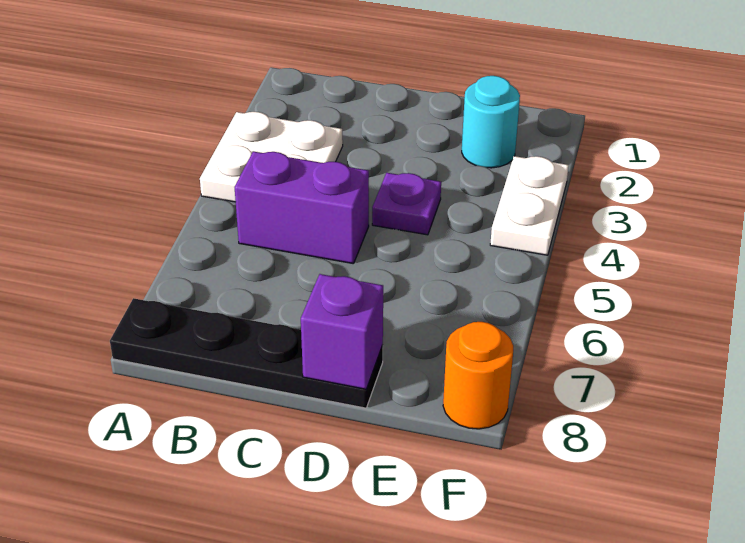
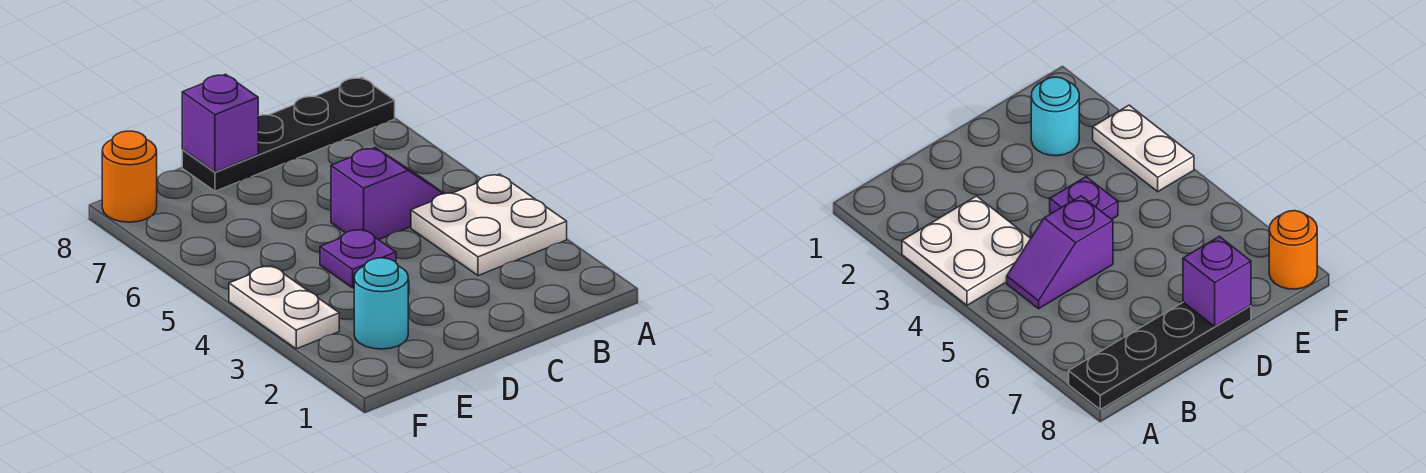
purple brick B5:C5 level 1 -> purple slope B5:C5 level 1 top C

